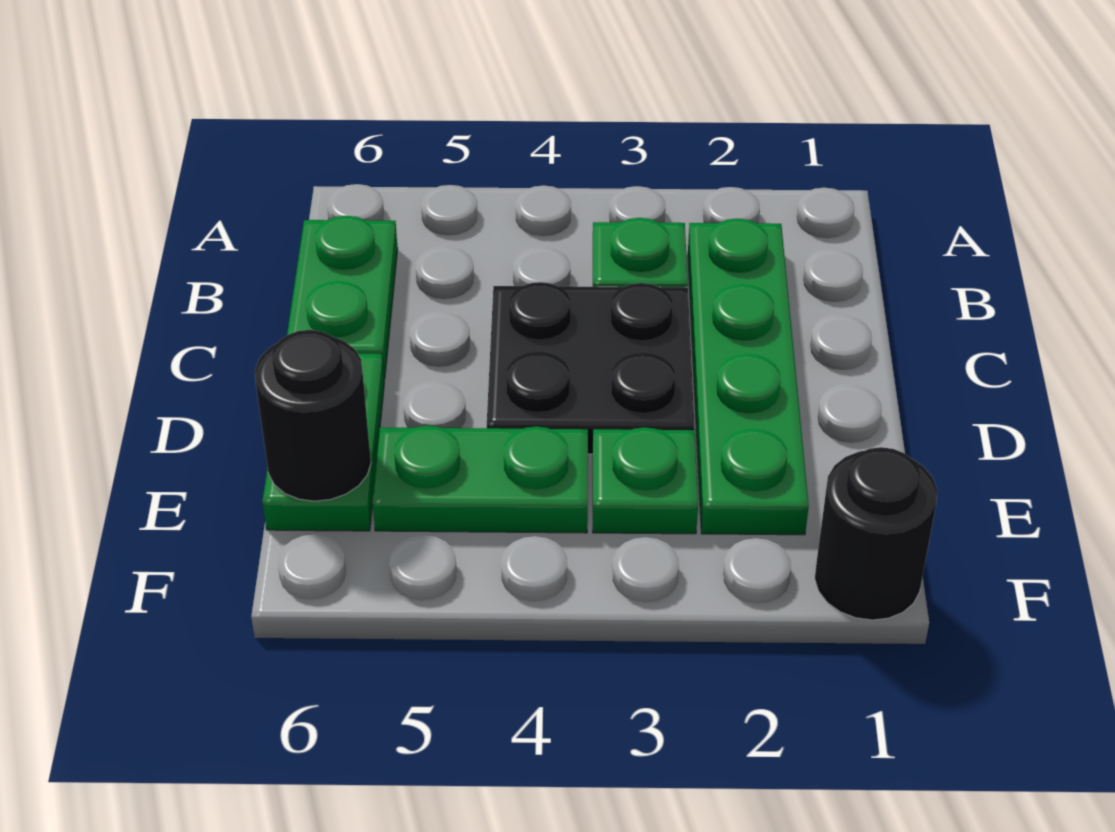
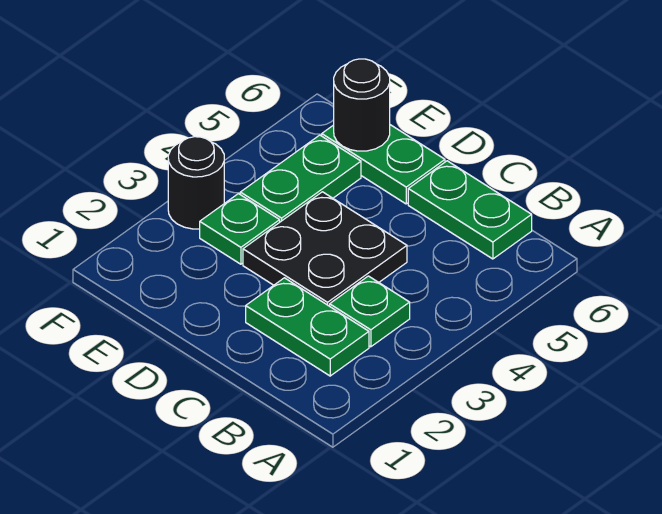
green plate B2:E2 level 1 -> green plate B2:C2 level 1
black round brick F1 level 1 -> black round brick F3 level 1

